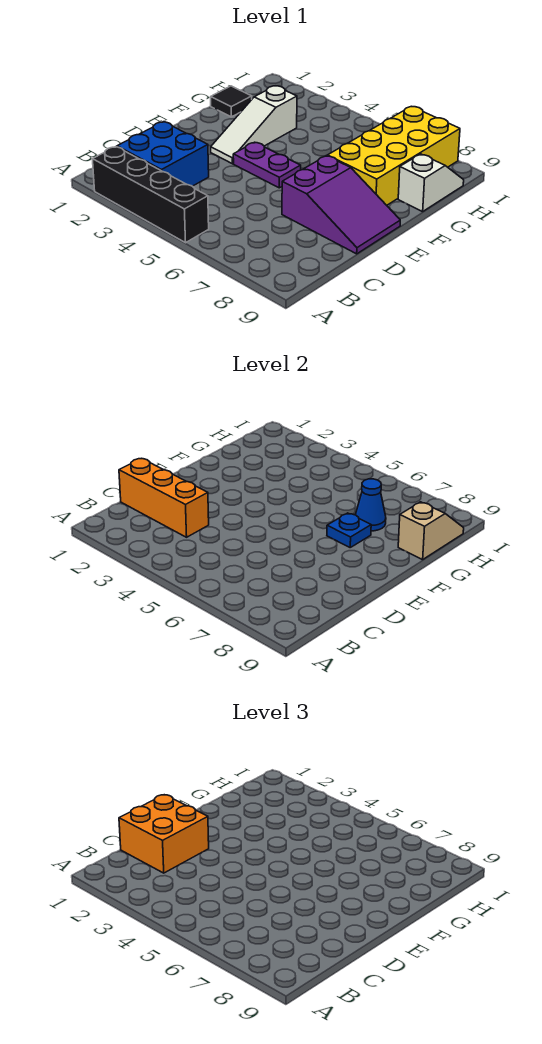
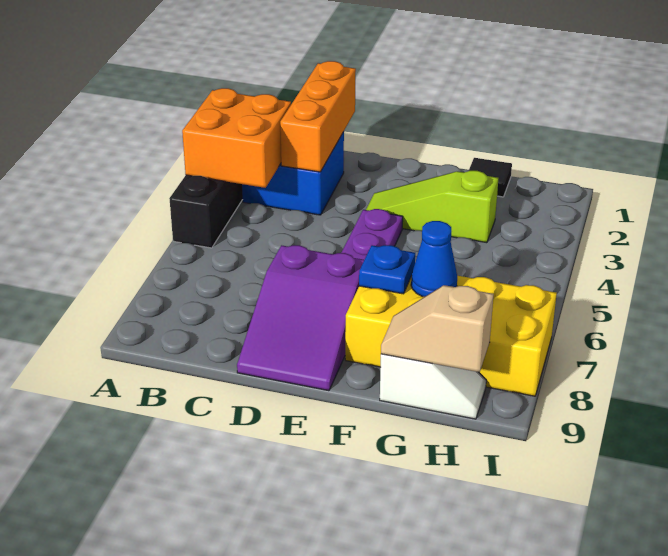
orange brick C1:D2 level 3 -> orange brick A3:B4 level 2
white slope E3:G3 level 1 top G -> lime slope E3:G3 level 1 top G
tan slope G9:H9 level 2 top G -> tan slope G9:H9 level 2 top H

